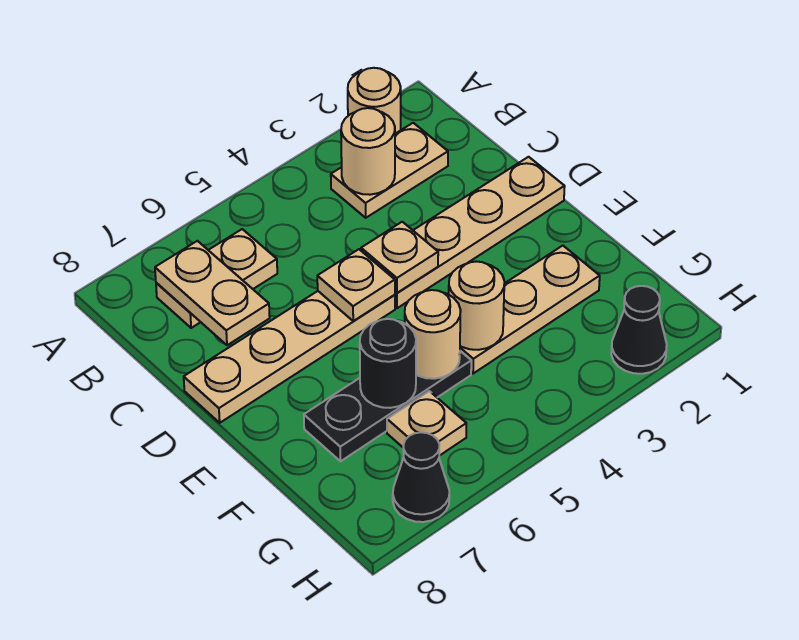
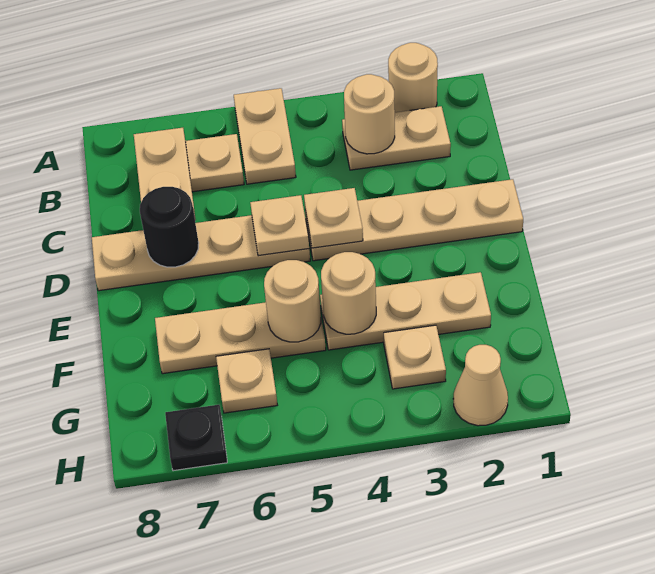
none -> tan plate A5:B5 level 1
black plate F5:F7 level 1 -> tan plate F5:F7 level 1
black round brick F6 level 2 -> black round brick D7 level 2
none -> tan plate G3 level 1
black cone H2 level 1 -> tan cone H2 level 1
black cone H7 level 1 -> black plate H7 level 1

